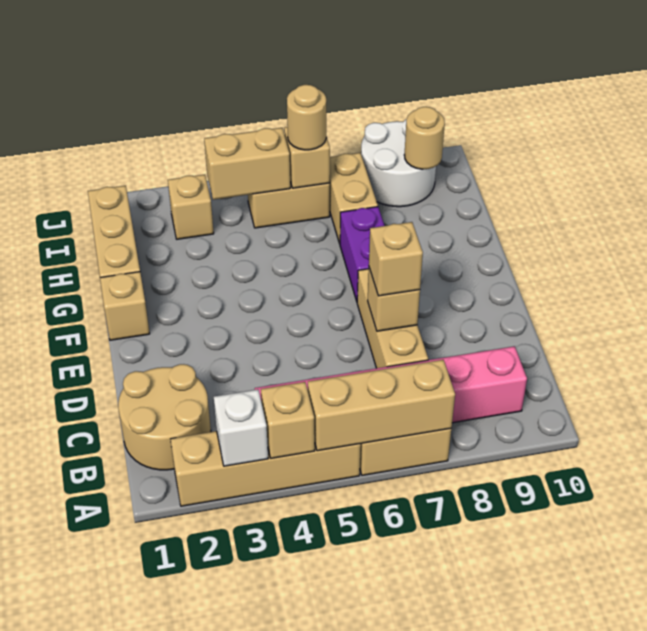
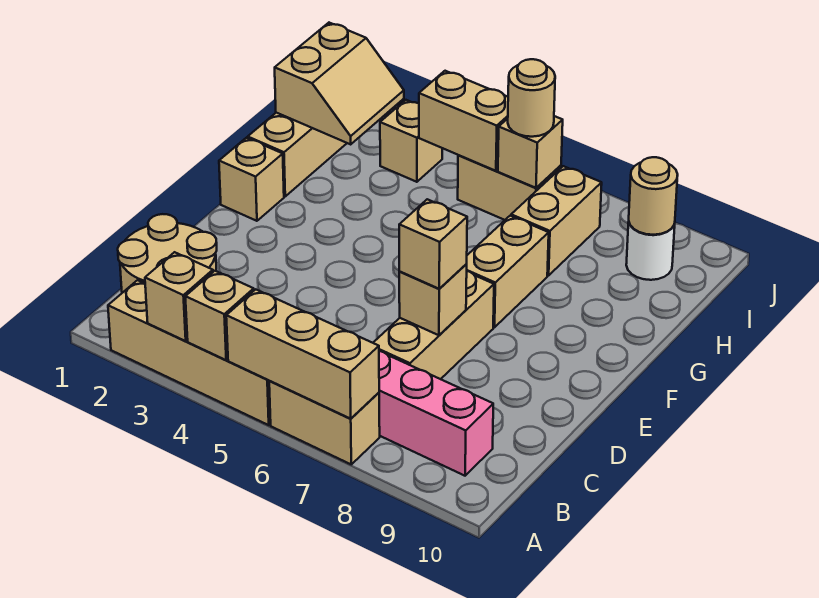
white brick A3 level 2 -> tan brick A3 level 2
purple brick F7:G7 level 1 -> tan brick F7:G7 level 1
none -> tan slope H1:I2 level 2 top 1
white round brick I8:J9 level 1 -> white round brick I9 level 1

